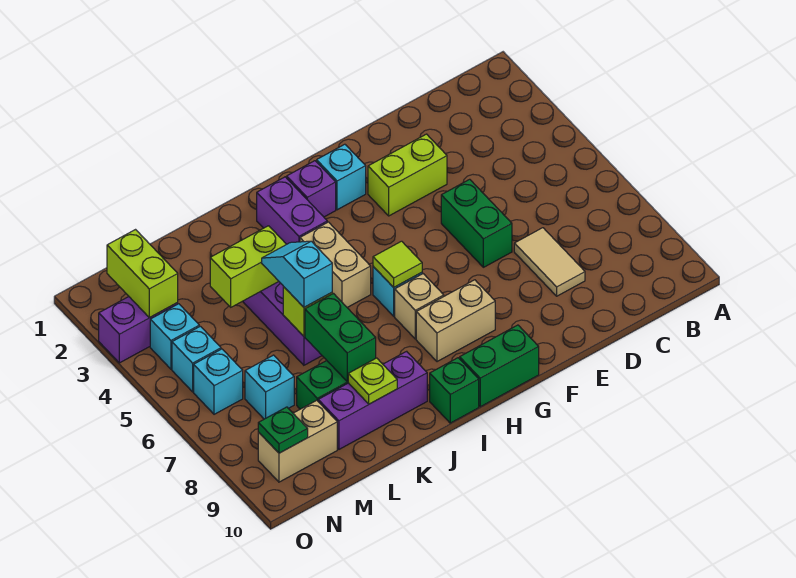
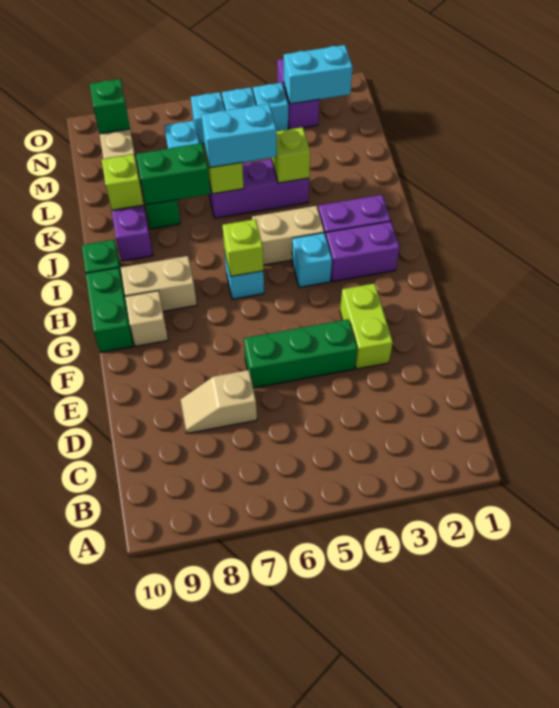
tan tile D7:D8 level 1 -> tan slope D7:D8 level 1 top 7
green brick E5:E6 level 1 -> green brick E4:E6 level 1
cyan brick G2 level 1 -> cyan brick H4 level 1
tan brick G8:H8 level 1 -> tan brick H8:H9 level 1
purple brick H2 level 1 -> purple brick H2:H3 level 1
lime tile H6 level 2 -> lime brick H6 level 2
tan brick H7 level 1 -> tan brick G9 level 1
lime brick K4:L4 level 2 -> lime brick K4 level 2
cyan slope K5:K6 level 3 top 6 -> cyan brick K5:K6 level 3
lime plate K9 level 2 -> lime brick K9 level 2
lime brick N2:N3 level 2 -> cyan brick N2:N3 level 2
green plate N9 level 2 -> green brick N9 level 2

